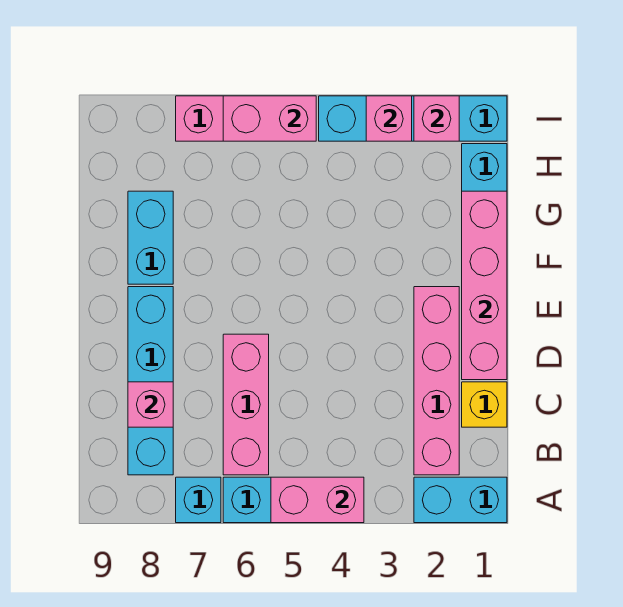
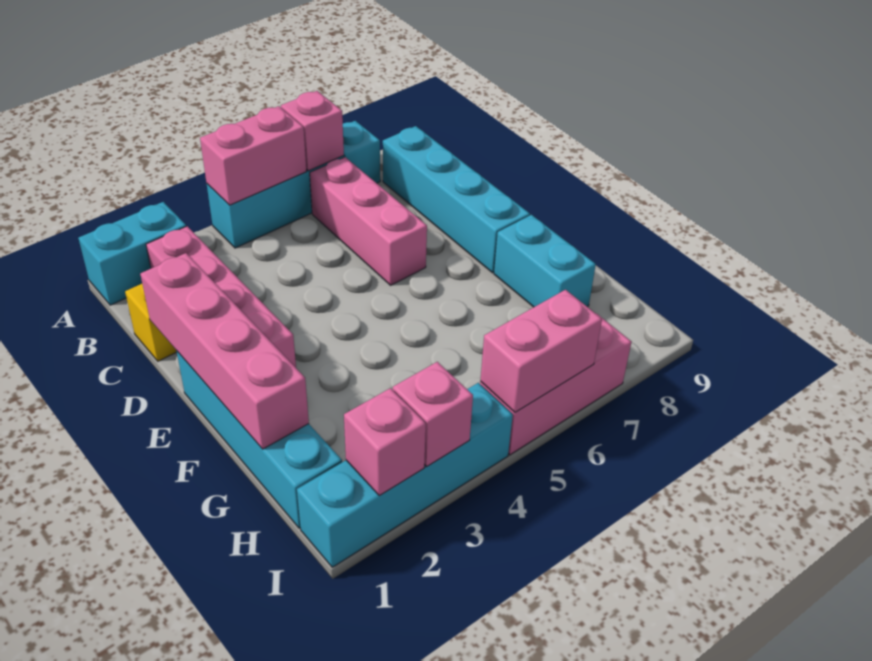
pink brick C8 level 2 -> pink brick A6 level 2

